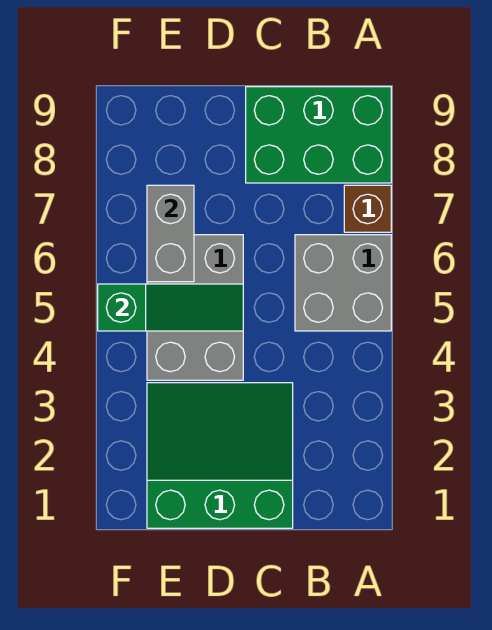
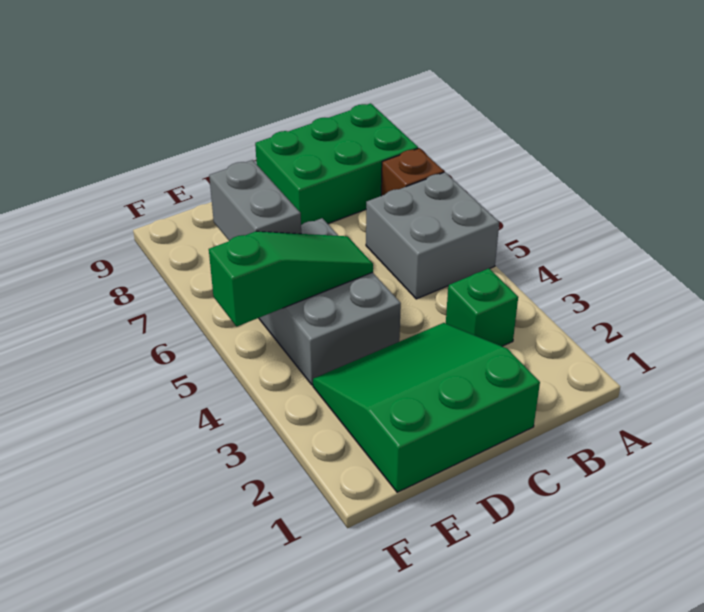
none -> green brick B3 level 1

